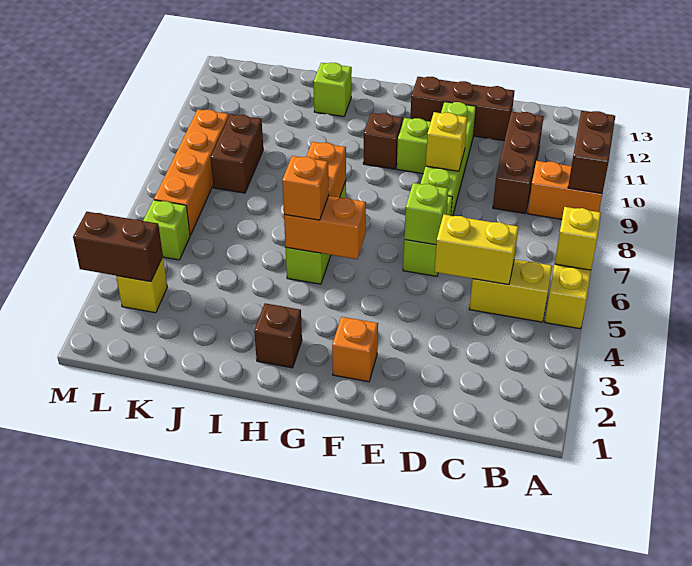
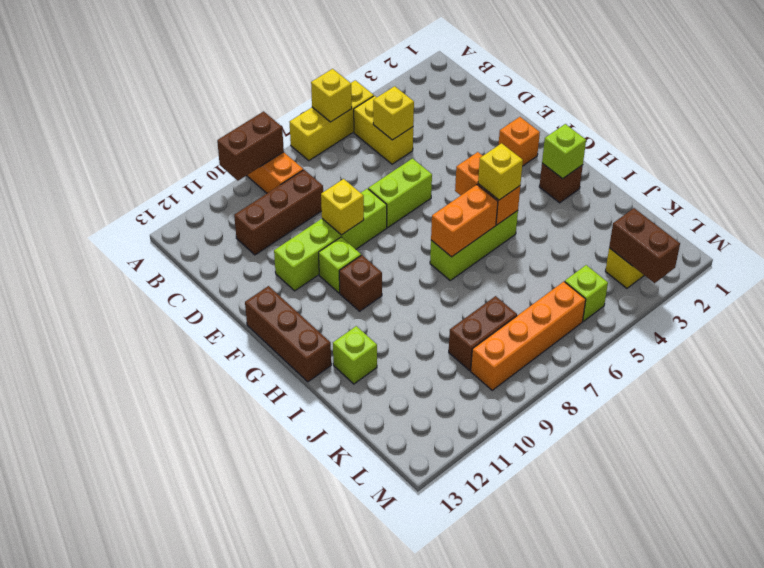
yellow brick C5:D5 level 2 -> yellow brick C5 level 2
brown brick D12:F12 level 1 -> brown brick F13:H13 level 1
lime brick E6 level 2 -> lime brick H2 level 2
orange brick H5 level 3 -> yellow brick H5 level 3

